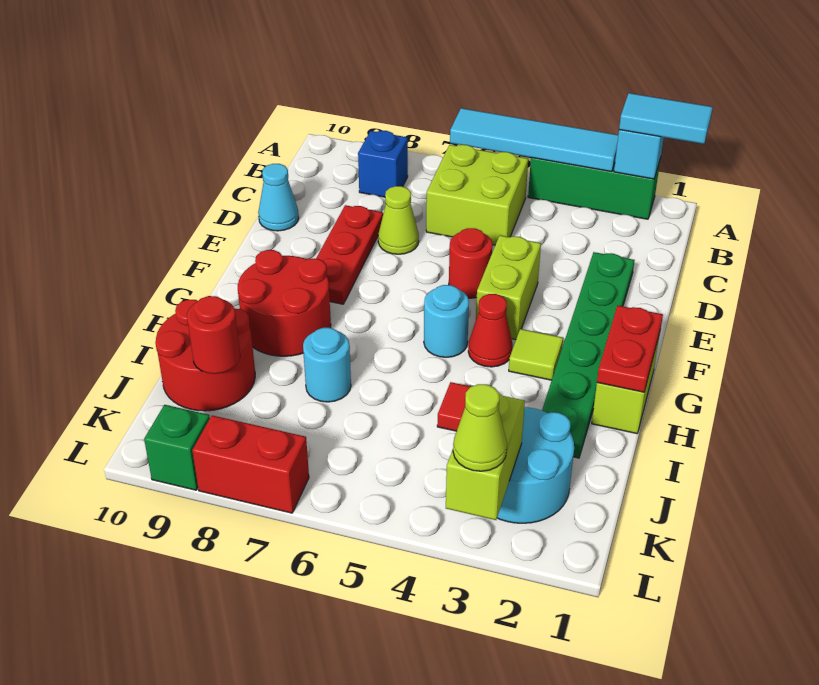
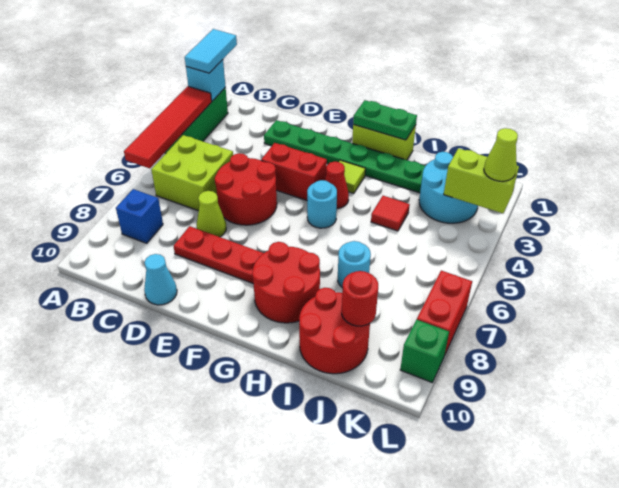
cyan tile A3:A6 level 2 -> red tile A3:A6 level 2
lime brick E4:F4 level 1 -> red brick E4:F4 level 1
red round brick E5 level 1 -> red round brick D5:E6 level 1
red plate G1:H1 level 2 -> green plate G1:H1 level 2

